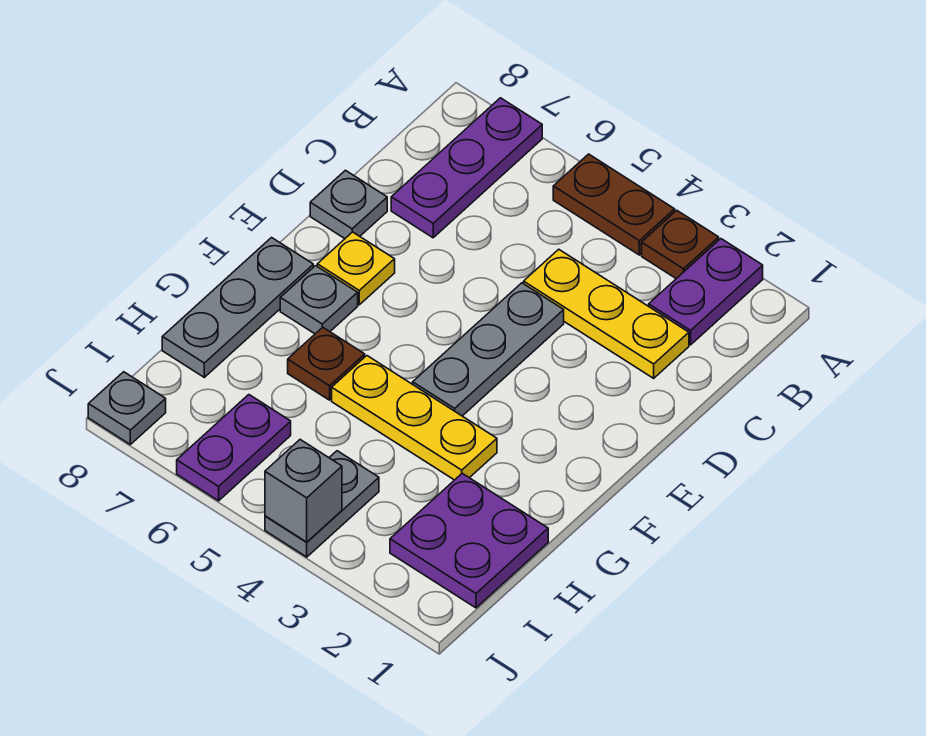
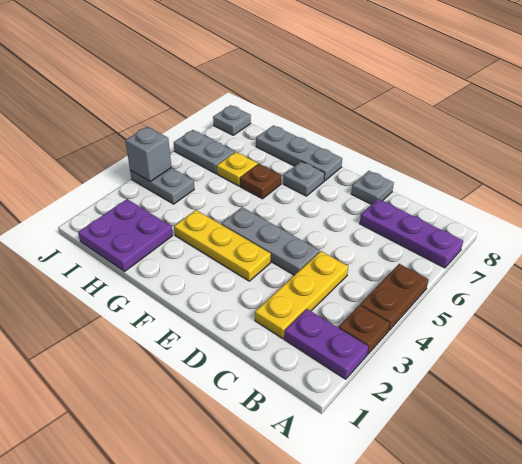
yellow plate E7 level 1 -> yellow plate H6 level 1
yellow plate G3:G5 level 1 -> yellow plate E3:G3 level 1
purple plate I6:J6 level 1 -> grey plate I6:J6 level 1

